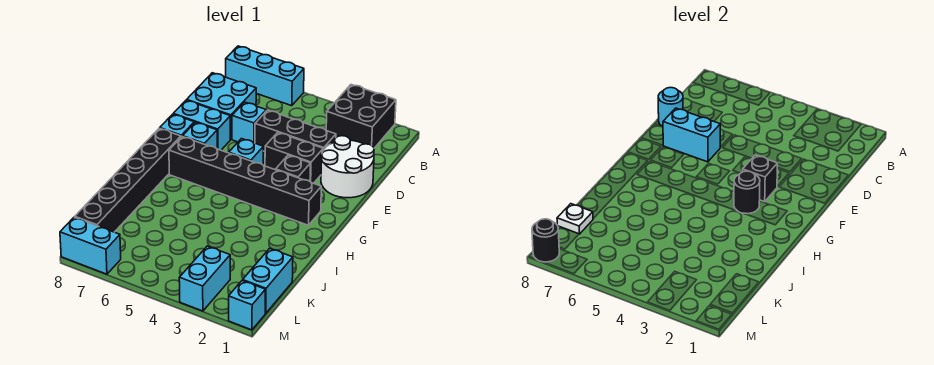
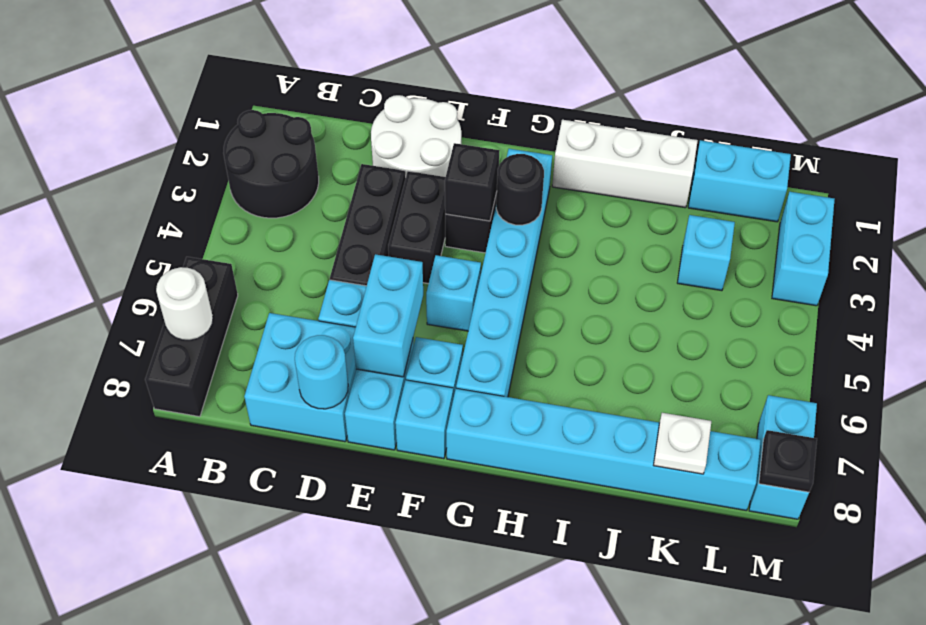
black brick A2:B3 level 1 -> black round brick A2:B3 level 1
cyan brick A6:A8 level 1 -> black brick A6:A8 level 1
none -> white round brick A7 level 2
black brick G2:G7 level 1 -> cyan brick G2:G7 level 1
black brick G8:L8 level 1 -> cyan brick G8:L8 level 1
none -> white brick H1:J1 level 1
cyan brick L3:M3 level 1 -> cyan brick M2:M3 level 1
cyan brick M1 level 1 -> cyan brick K3 level 1
black round brick M8 level 2 -> black plate M8 level 2

